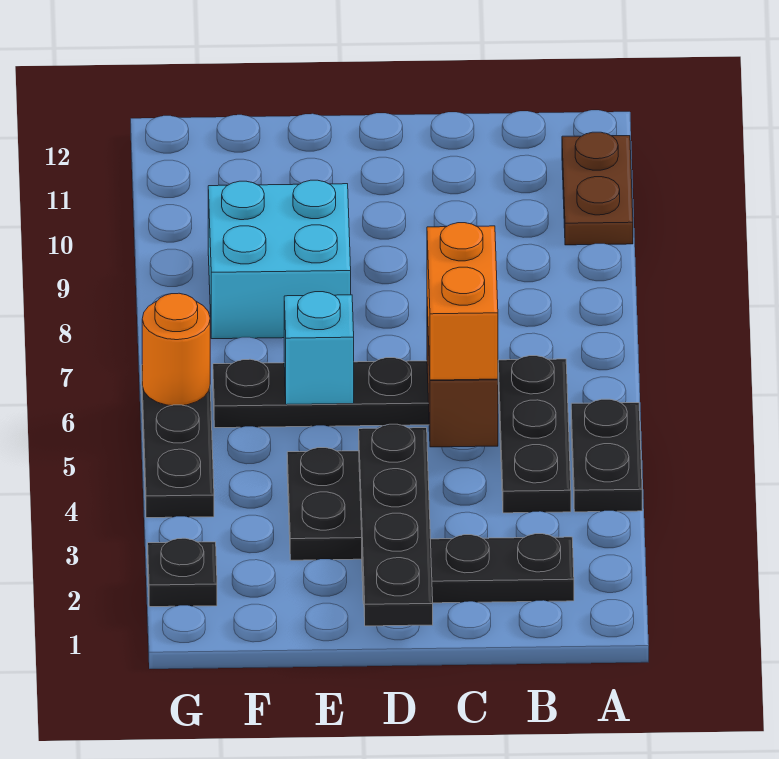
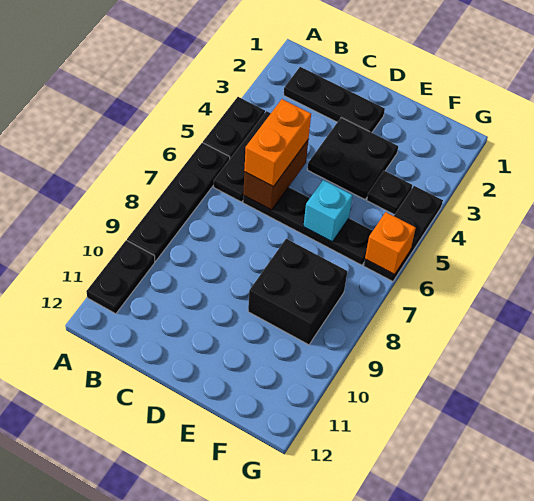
brown plate A10:A11 level 1 -> black plate A10:A11 level 1
black plate D1:D4 level 2 -> black plate A6:A9 level 1
cyan brick E8:F9 level 1 -> black brick E8:F9 level 1
black plate G2 level 1 -> black plate F4 level 1
orange round brick G6 level 2 -> orange brick G6 level 2

